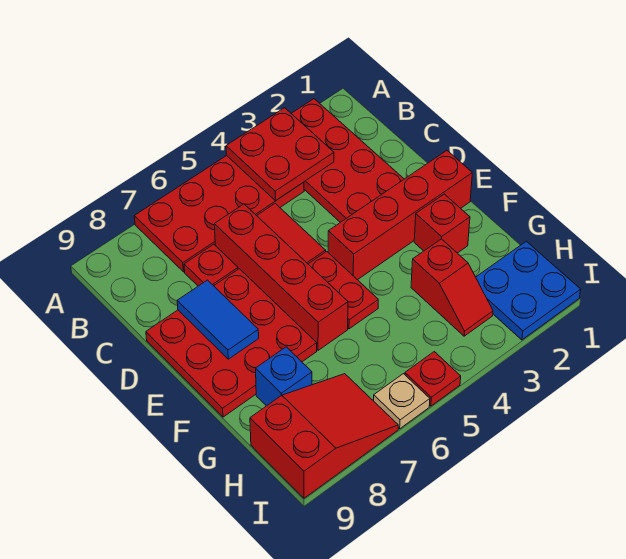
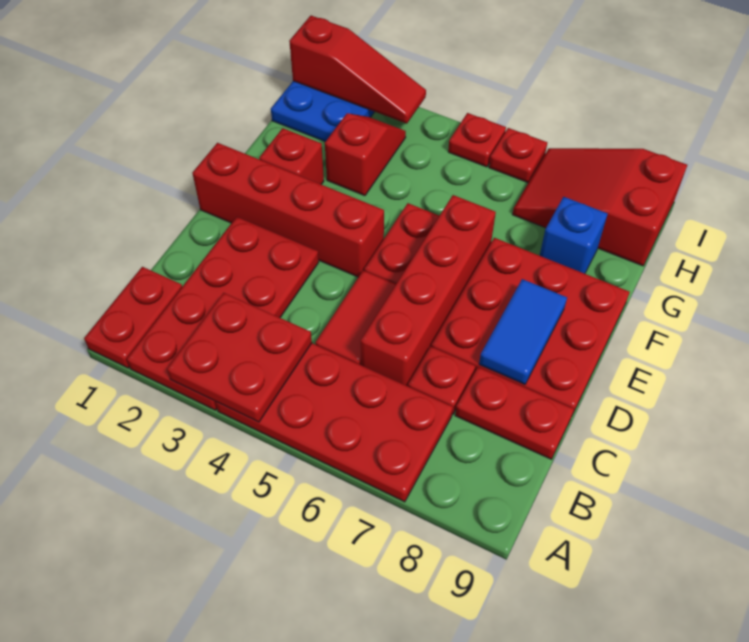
none -> red plate A1:B1 level 1
none -> red plate C8:C9 level 1
none -> red slope I1:I3 level 2 top 1
tan plate I6 level 1 -> red plate I6 level 1

